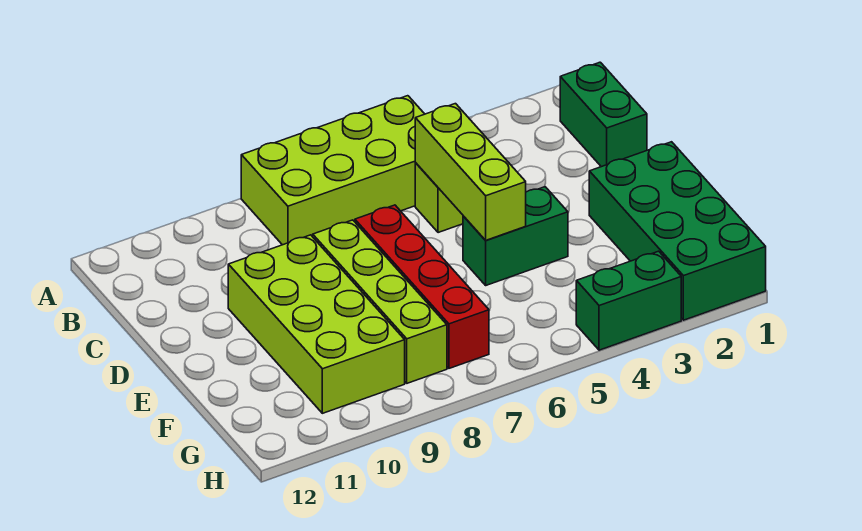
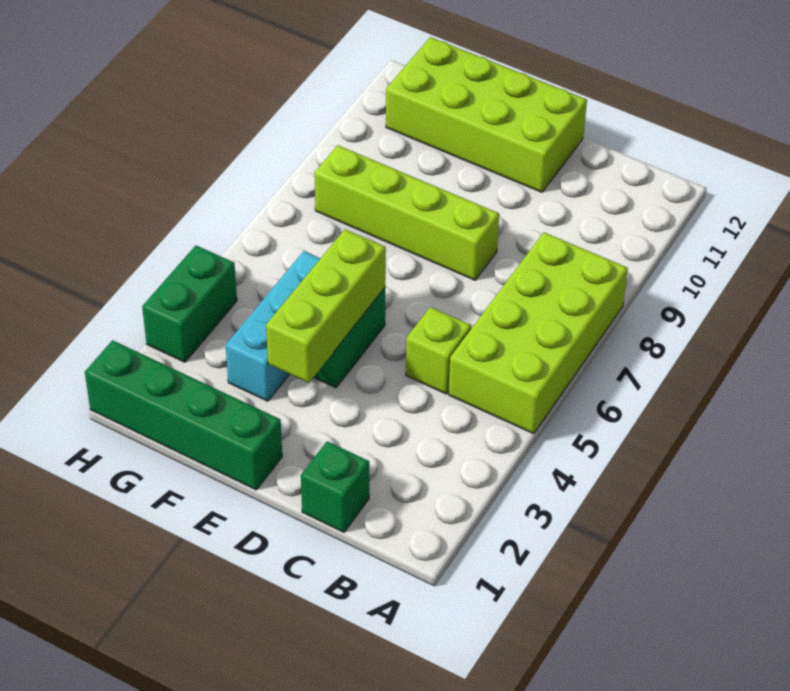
green brick B1:C1 level 1 -> green brick C1 level 1
lime brick C5:E5 level 2 -> lime brick E3:E5 level 2
red brick D7:G7 level 1 -> none
lime brick D9:G10 level 1 -> lime brick D11:G12 level 1
green brick E1:H2 level 1 -> green brick E1:H1 level 1
none -> cyan brick F3:F5 level 1

